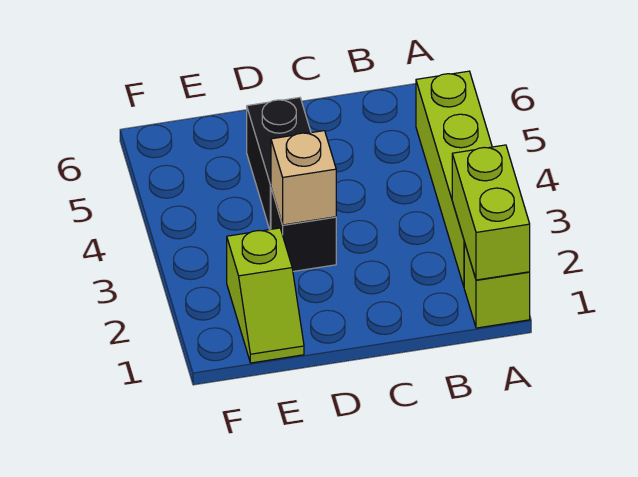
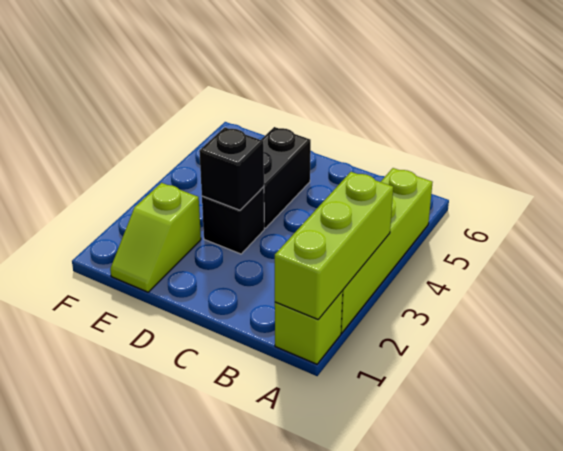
lime brick A1:A2 level 2 -> lime brick A1:A3 level 2
tan brick D3 level 2 -> black brick D3 level 2

